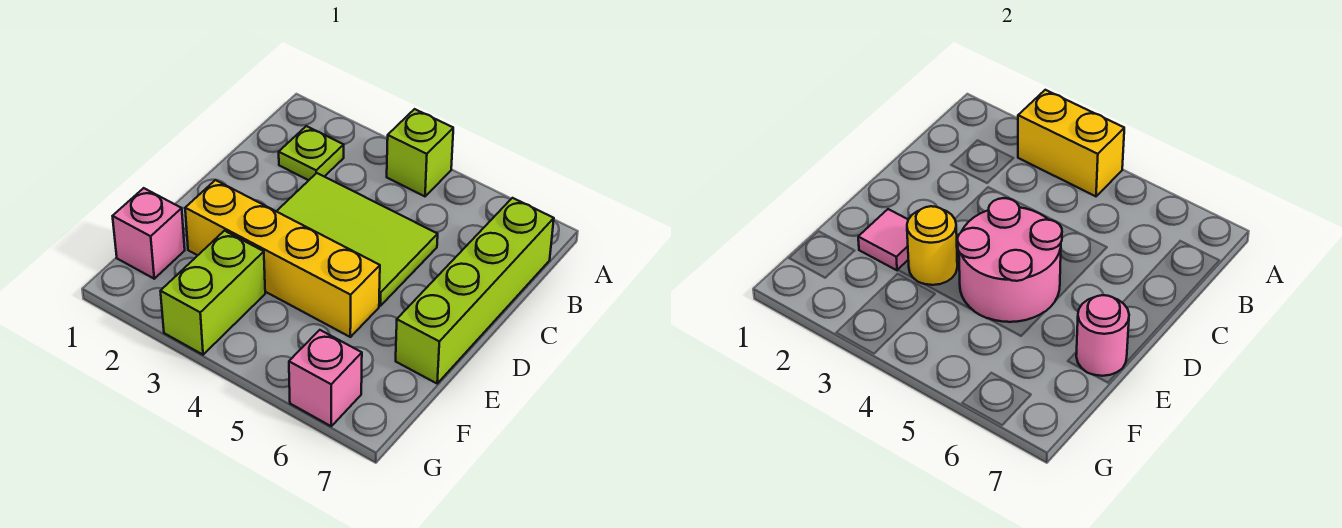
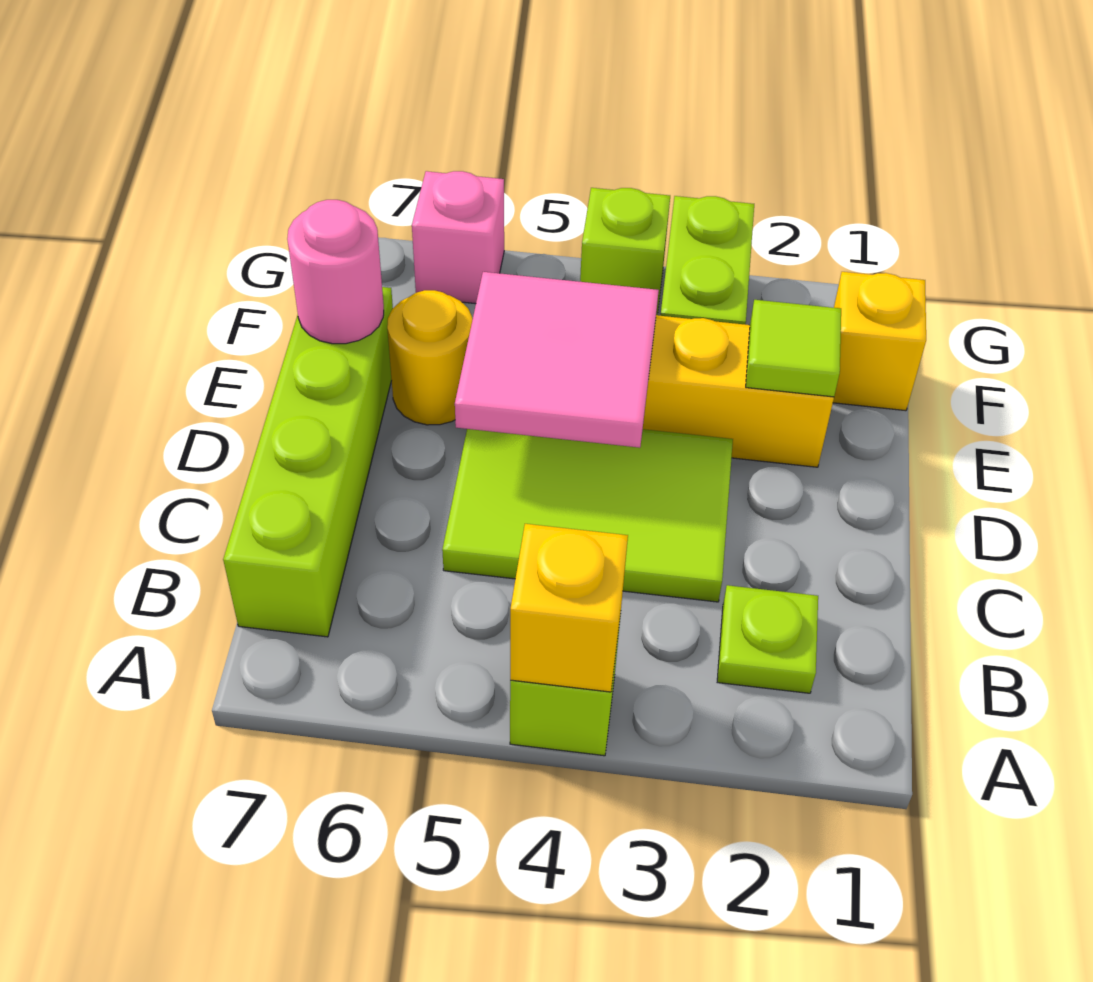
yellow brick A3:A4 level 2 -> yellow brick A4 level 2
pink round brick D4:E5 level 2 -> pink tile D4:E5 level 2
pink tile E2 level 2 -> lime tile E2 level 2
yellow round brick E3 level 2 -> yellow round brick E6 level 1
pink brick F1 level 1 -> yellow brick F1 level 1
none -> lime brick G4 level 1

